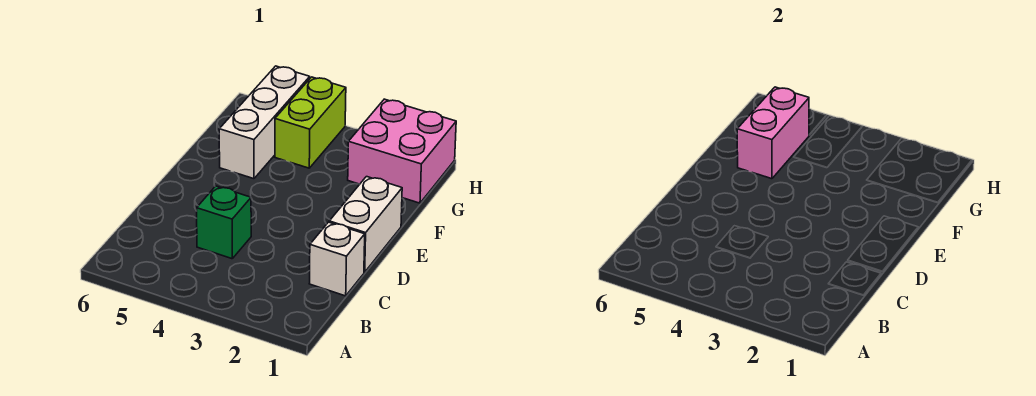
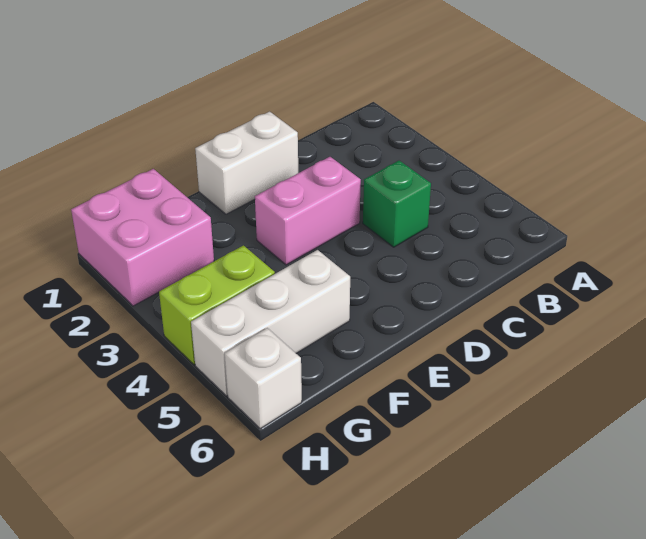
white brick C1 level 1 -> white brick H6 level 1
pink brick F5:G5 level 2 -> pink brick D3:E3 level 1

